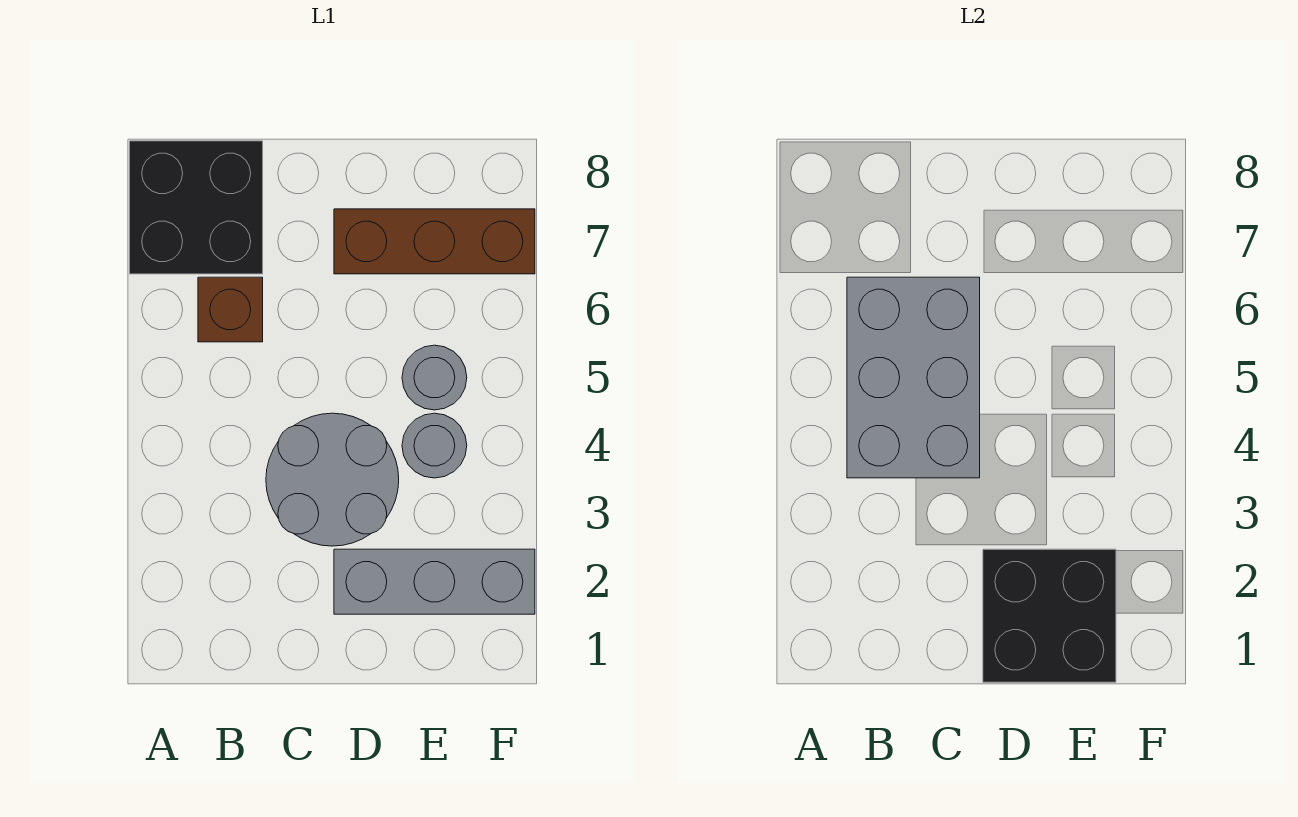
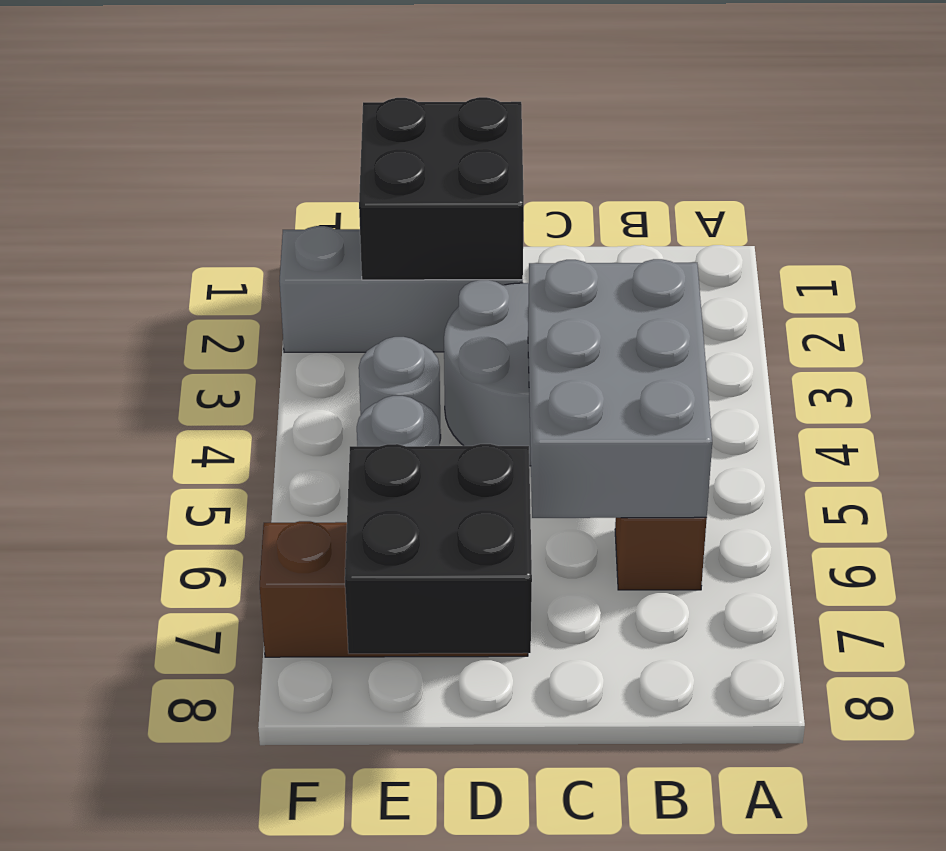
black brick A7:B8 level 1 -> black brick D7:E8 level 2

